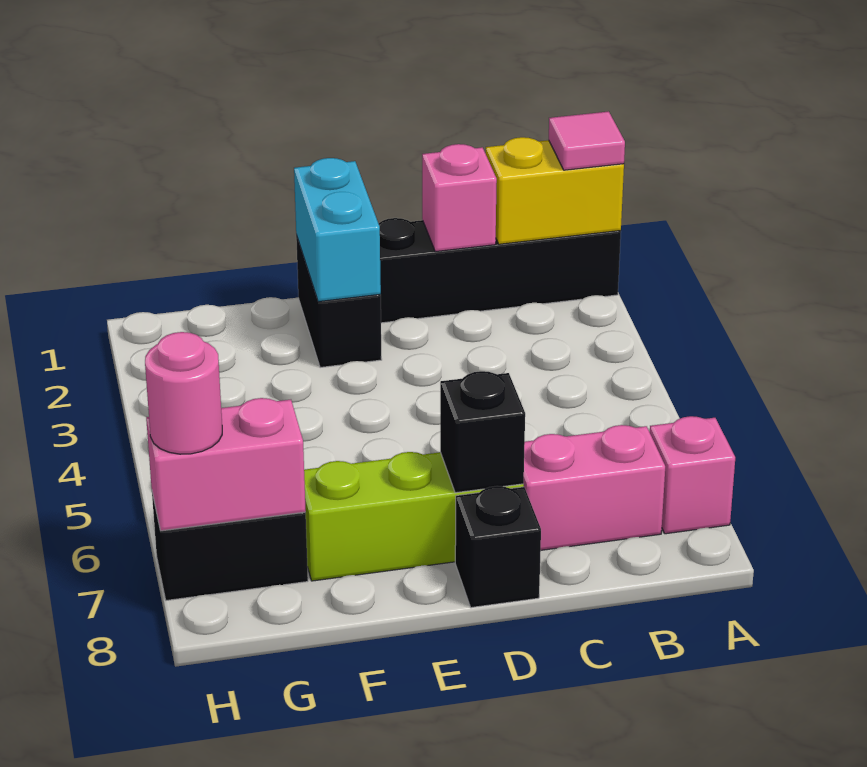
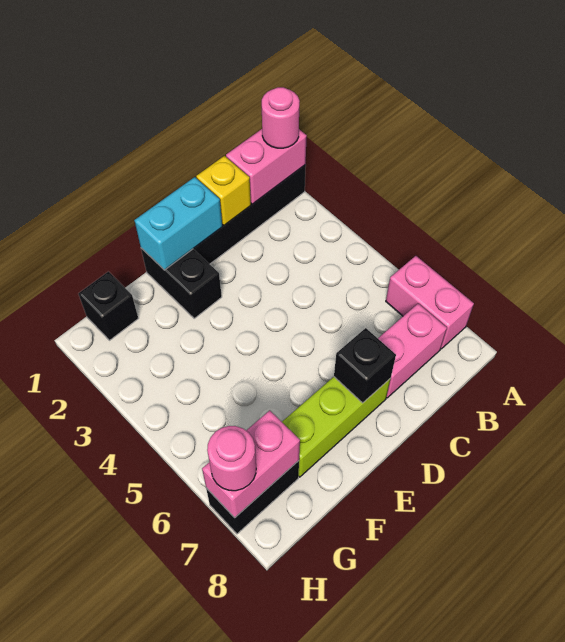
yellow brick A1:B1 level 2 -> pink brick A1:B1 level 2
pink tile A1 level 3 -> pink round brick A1 level 3
pink brick A7 level 1 -> pink brick A6:A7 level 1
pink brick C1 level 2 -> yellow brick C1 level 2
black brick D8 level 1 -> black brick G1 level 1
cyan brick E1:E2 level 2 -> cyan brick D1:E1 level 2

